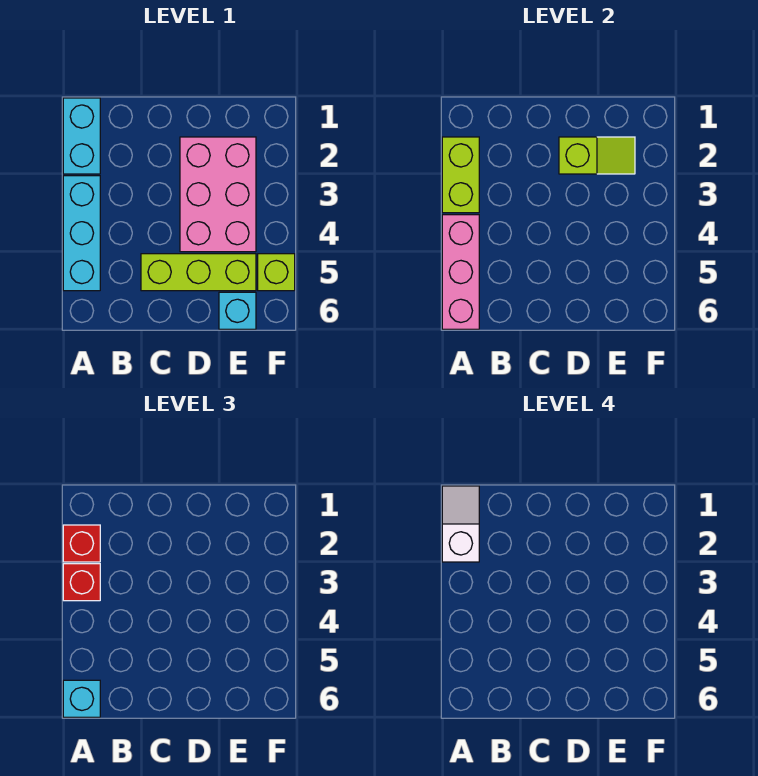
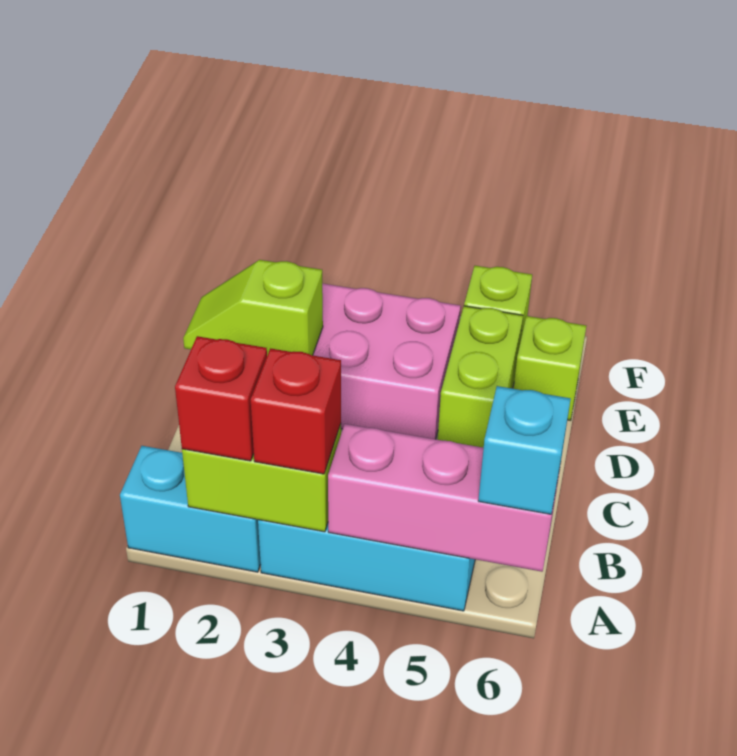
white slope A1:A2 level 4 top 2 -> none
lime brick C5:E5 level 1 -> lime brick D5:E5 level 1
lime slope D2:E2 level 2 top D -> lime slope D1:D2 level 2 top 2
cyan brick E6 level 1 -> lime brick E6 level 1

